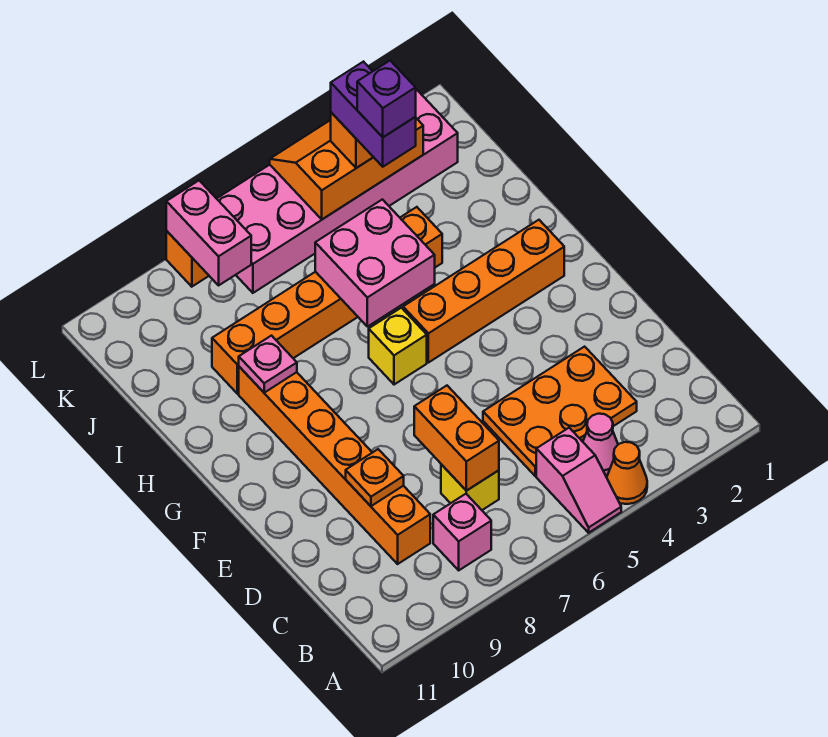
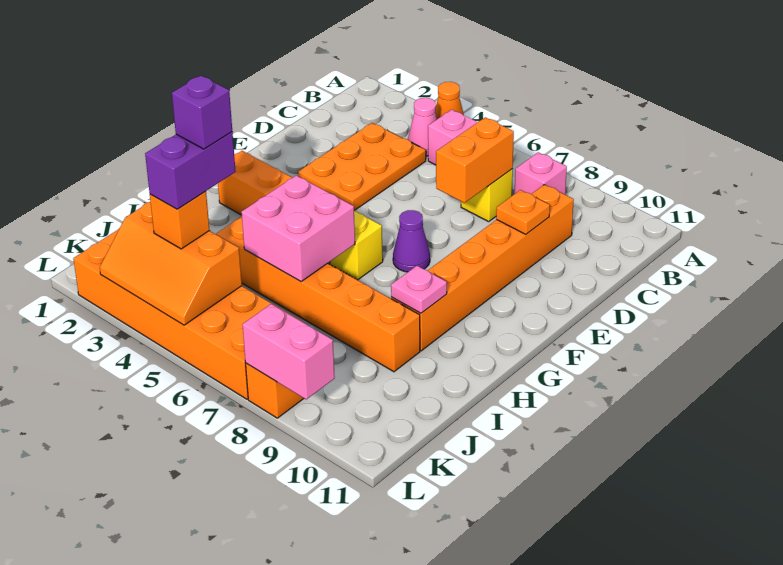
orange plate C3:D5 level 1 -> orange plate C3:E4 level 1
none -> purple cone F7 level 1
pink brick K2:L7 level 1 -> orange brick K2:L7 level 1
pink brick K8:L8 level 2 -> pink brick L8:L9 level 2

